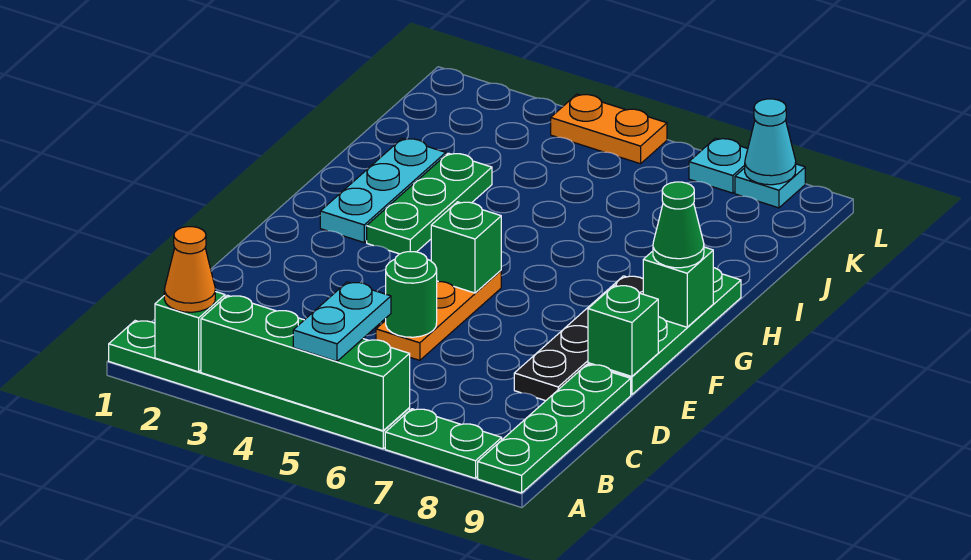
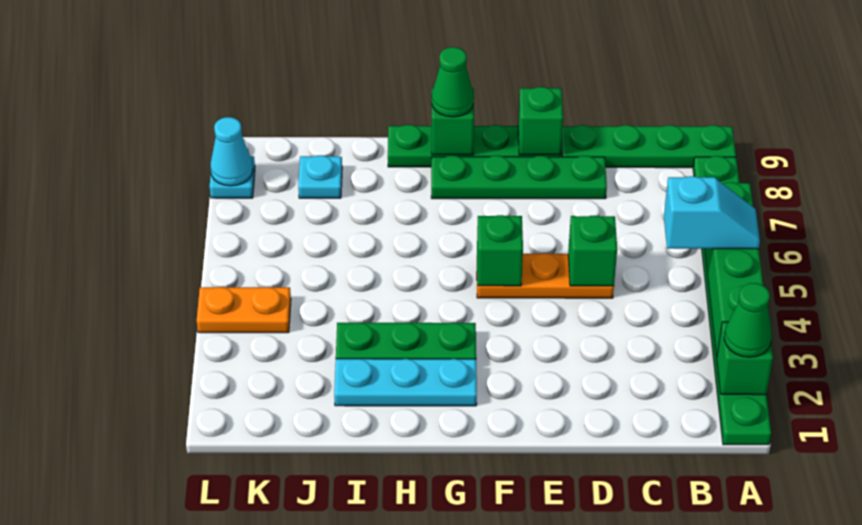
orange cone A2 level 3 -> green cone A2 level 3
cyan plate A5:B5 level 3 -> cyan slope A5:B5 level 3 top B
green round brick D5 level 2 -> green brick D5 level 2
black plate D8:G8 level 1 -> green plate D8:G8 level 1
orange plate L4:L5 level 1 -> orange plate K4:L4 level 1
cyan plate L7 level 1 -> cyan plate J8 level 1

